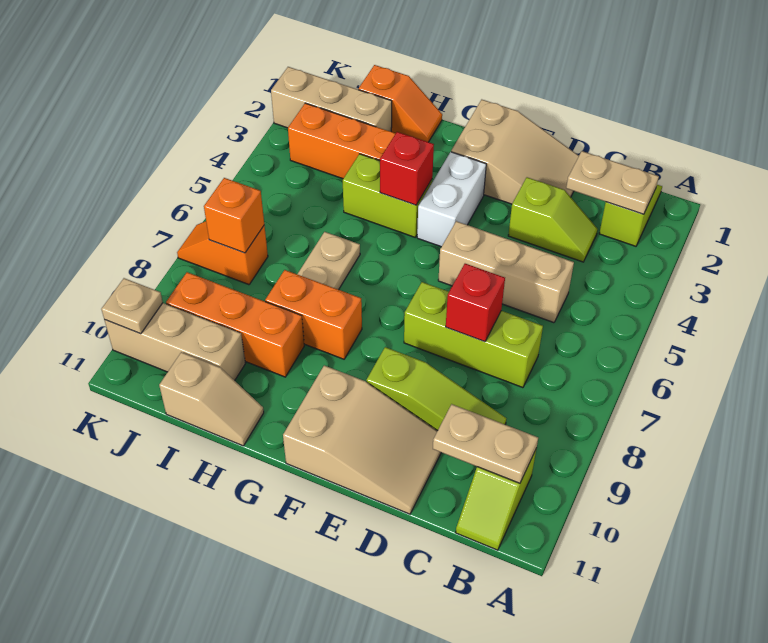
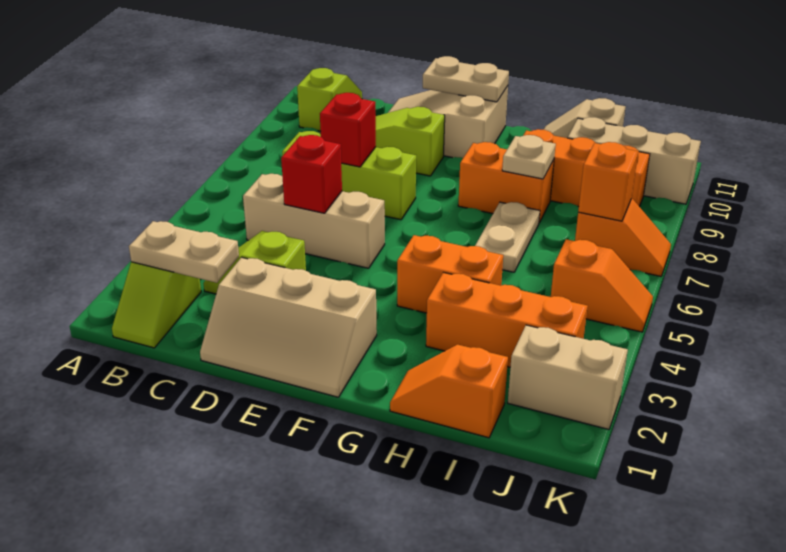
tan plate B10:C10 level 2 -> tan plate E11:F11 level 2
tan slope D1:F2 level 1 top F -> tan slope D1:F2 level 1 top 2
white brick F3:F4 level 1 -> none
lime brick G4:H4 level 1 -> orange brick G4:H4 level 1
red brick G4 level 2 -> red brick D5 level 2
tan brick I2:K2 level 1 -> tan brick J2:K2 level 1
none -> orange slope J5:K5 level 1 top J
tan plate K10 level 2 -> tan plate H8 level 2

